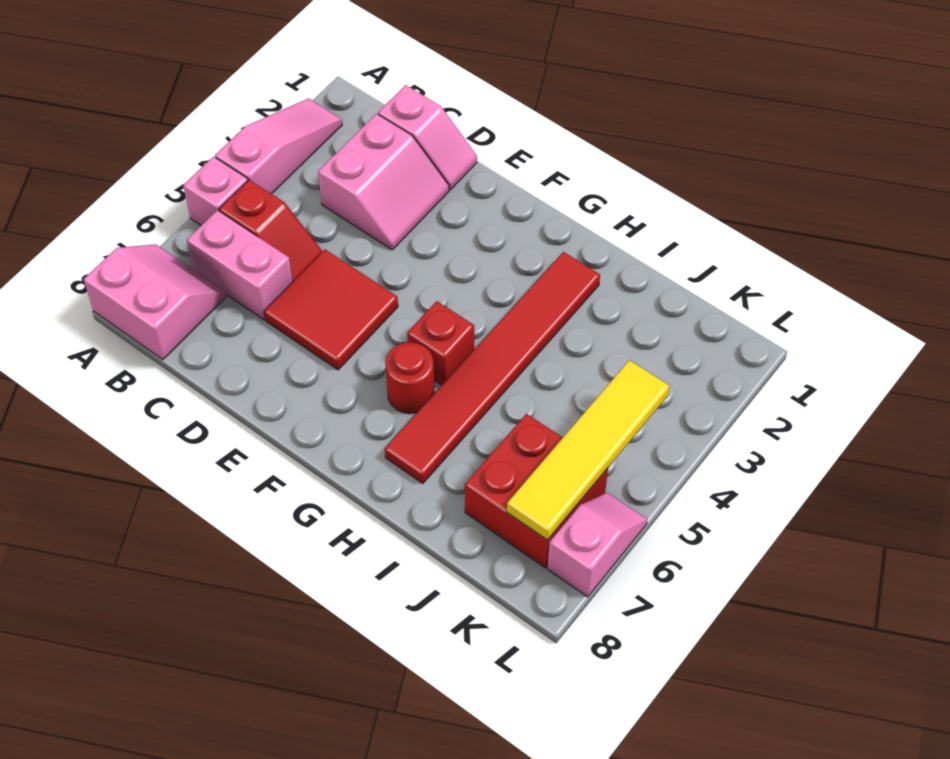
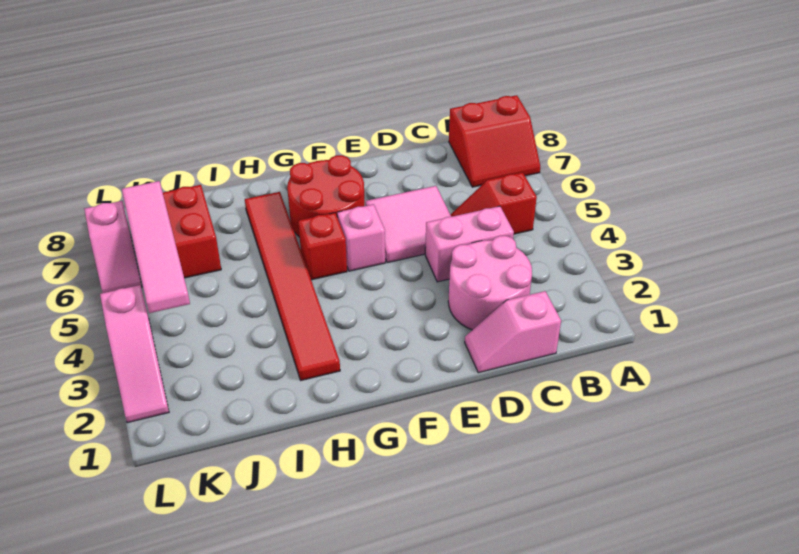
pink slope A2:A4 level 1 top 4 -> pink slope L2:L4 level 1 top 4
pink brick A5 level 1 -> pink brick F5 level 1
pink slope A7:B8 level 1 top 8 -> red slope A7:B8 level 1 top 8
pink brick B6:C6 level 1 -> pink brick C4:D4 level 1
pink slope C2:D3 level 1 top C -> pink round brick C2:D3 level 1
red tile D5:E6 level 1 -> pink tile D5:E6 level 1
red round brick G6 level 1 -> red round brick F6:G7 level 1
yellow tile K4:K7 level 2 -> pink tile K4:K7 level 2

